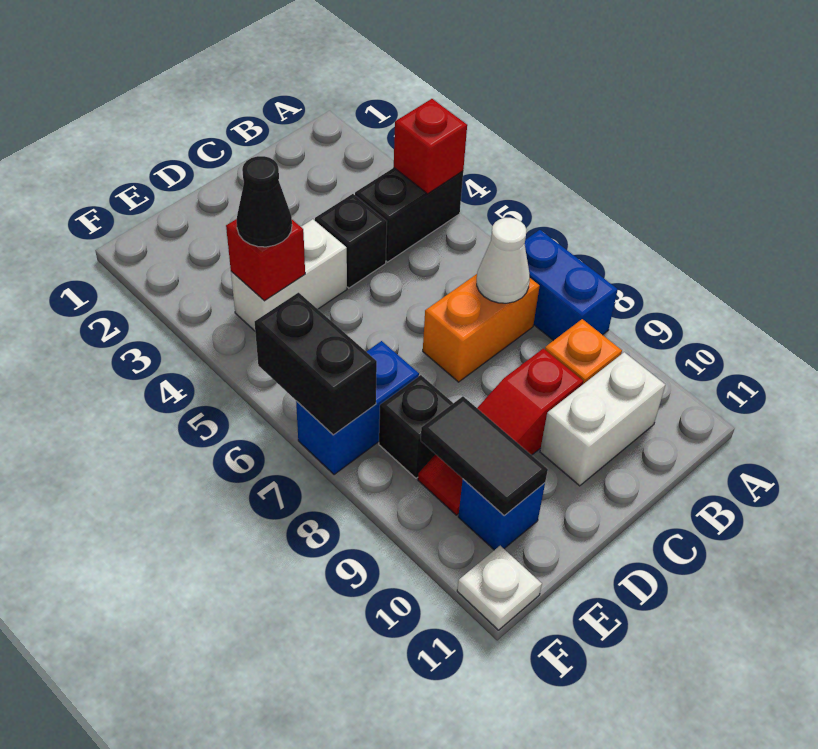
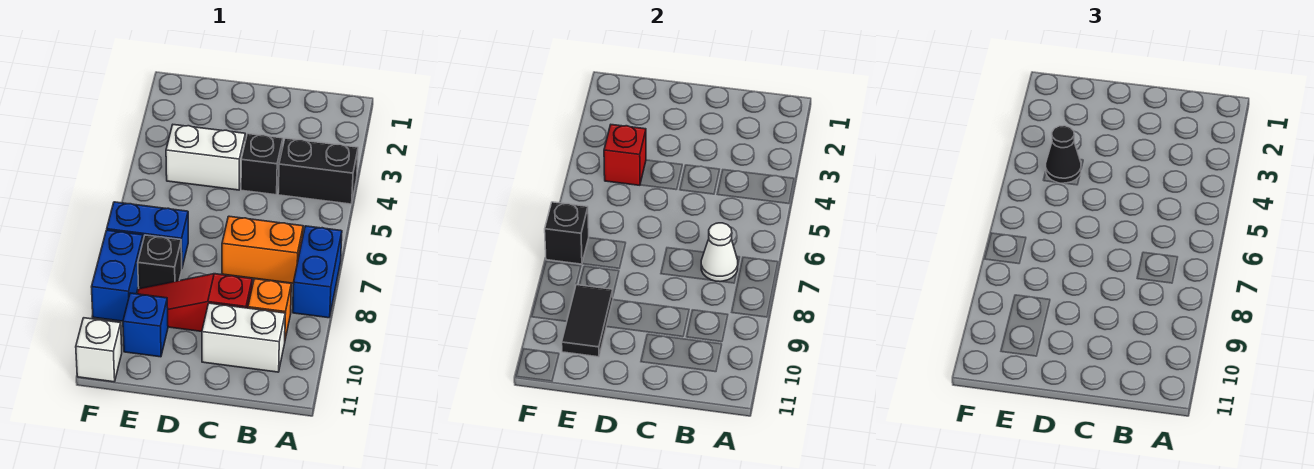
red brick A4 level 2 -> none
black brick F6:F7 level 2 -> black brick F7 level 2
none -> blue brick F8:F9 level 1
white plate F11 level 1 -> white brick F11 level 1

